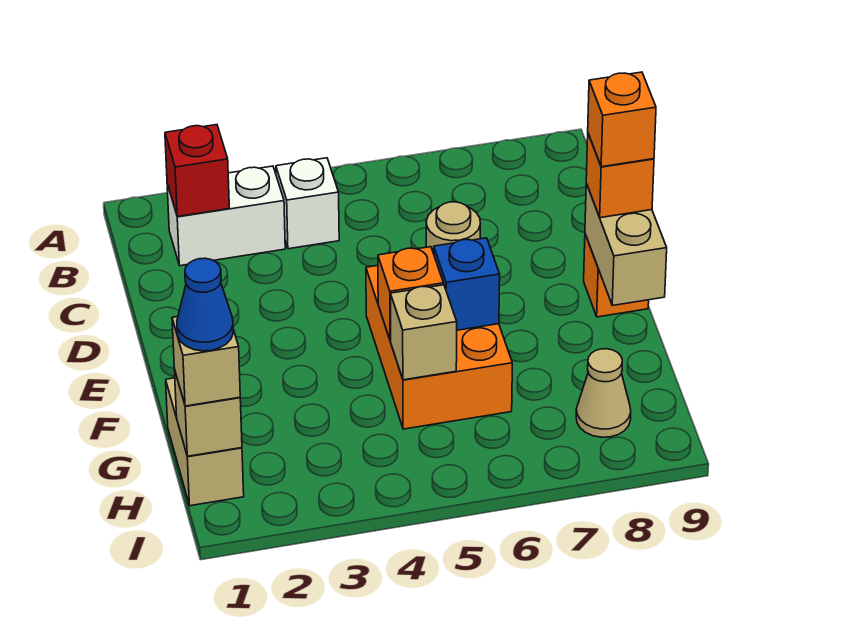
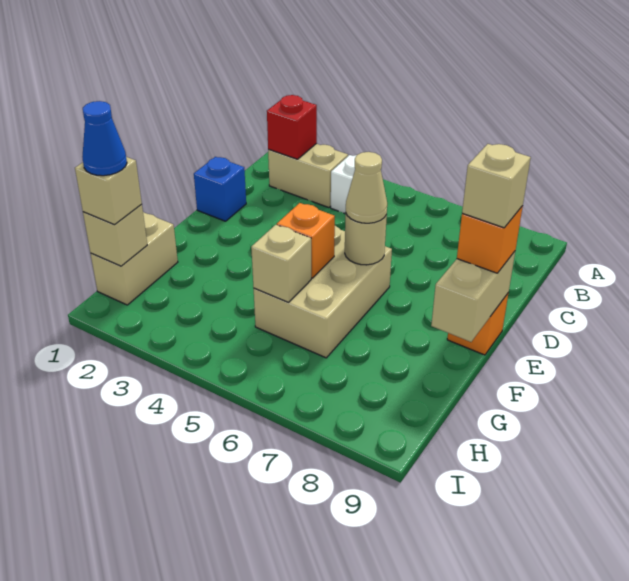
white brick B2:B3 level 1 -> tan brick B2:B3 level 1
orange brick E5:G6 level 1 -> tan brick E5:G6 level 1
orange brick E9 level 4 -> tan brick E9 level 4
blue brick F6 level 2 -> blue brick D1 level 1
tan cone H8 level 1 -> tan cone E6 level 3

